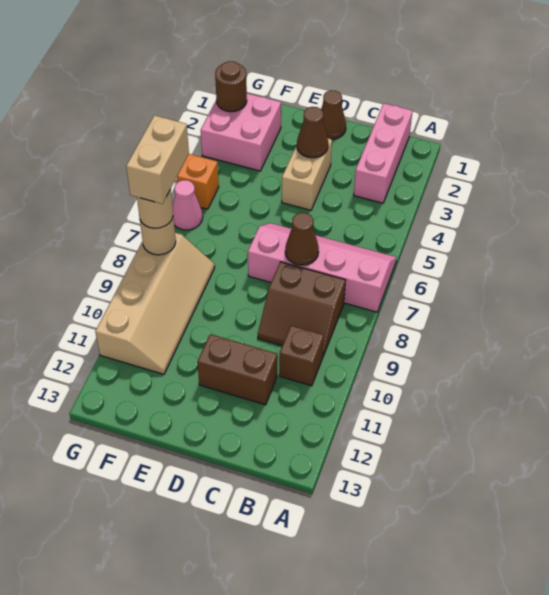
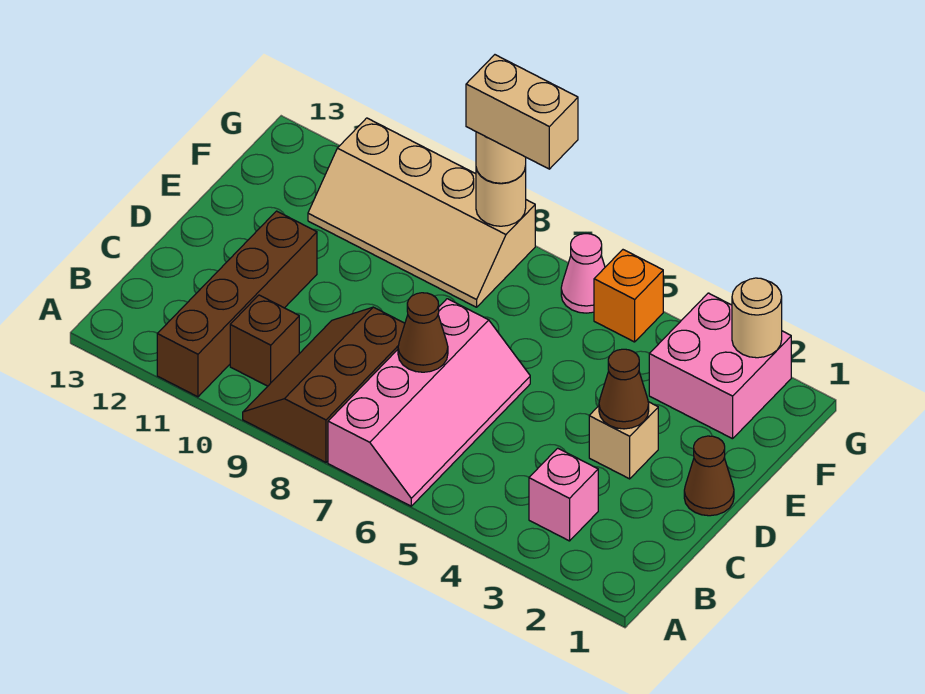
pink brick B1:B3 level 1 -> pink brick B3 level 1
brown slope B8:C9 level 1 top 8 -> brown slope A8:C9 level 1 top 8
brown brick C11:D11 level 1 -> brown brick A11:D11 level 1
tan brick D3:D4 level 1 -> tan brick D3 level 1
brown round brick G2 level 2 -> tan round brick G2 level 2

